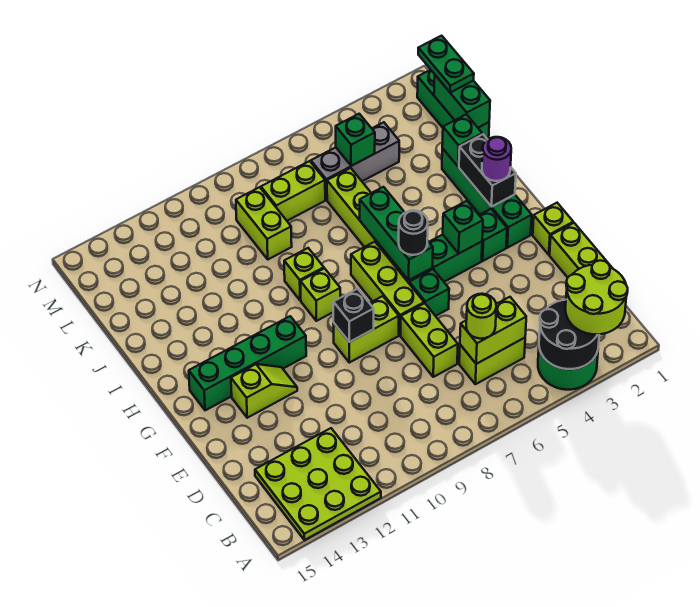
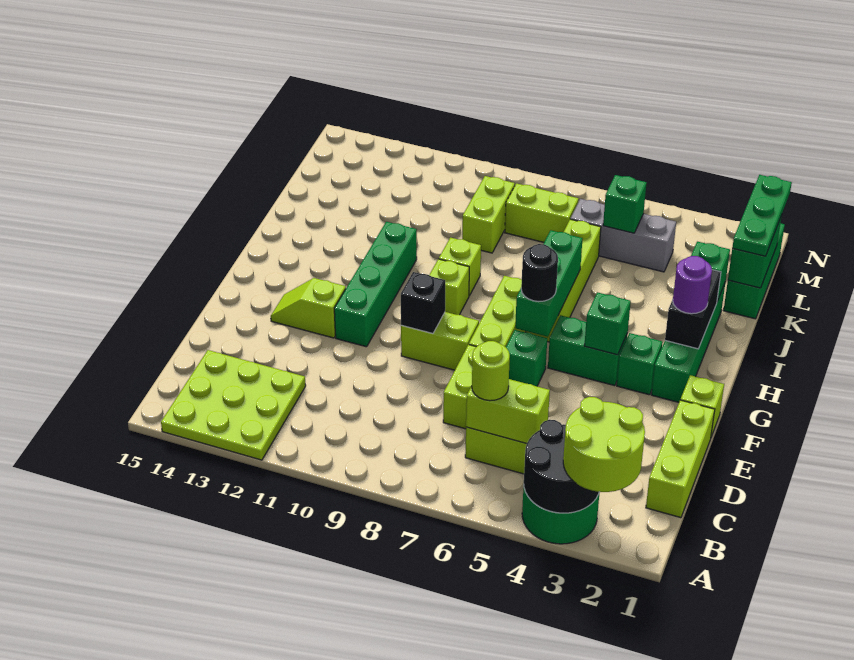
lime slope F12:F13 level 1 top 13 -> lime slope F12:F13 level 1 top 12
green brick G11:G14 level 1 -> green brick F11:I11 level 1
green plate L1:M1 level 3 -> green plate K1:M1 level 3

